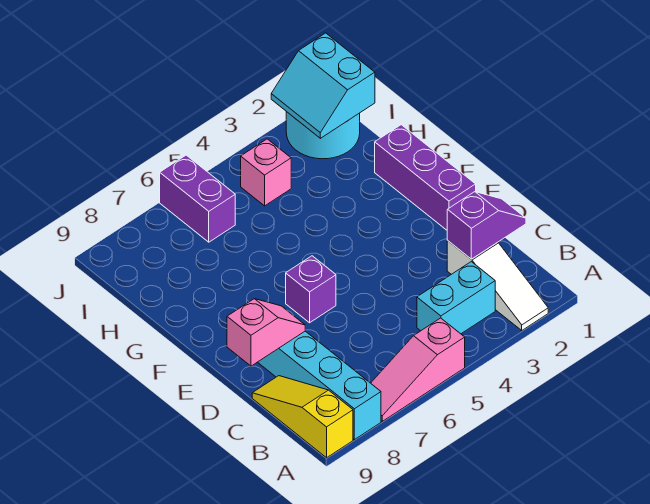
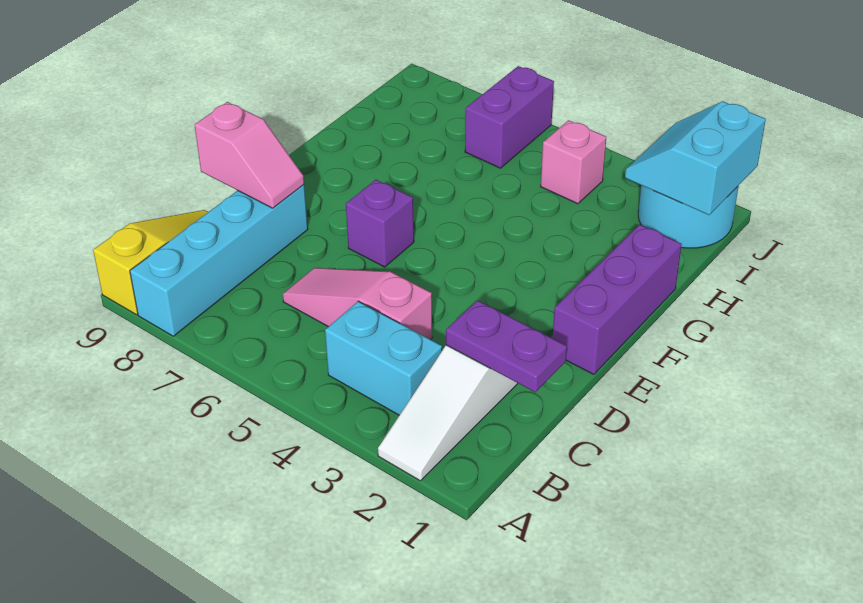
pink slope A5:A7 level 1 top 5 -> pink slope C4:C6 level 1 top 4
purple slope C1:C2 level 2 top 2 -> purple plate C1:C2 level 2

